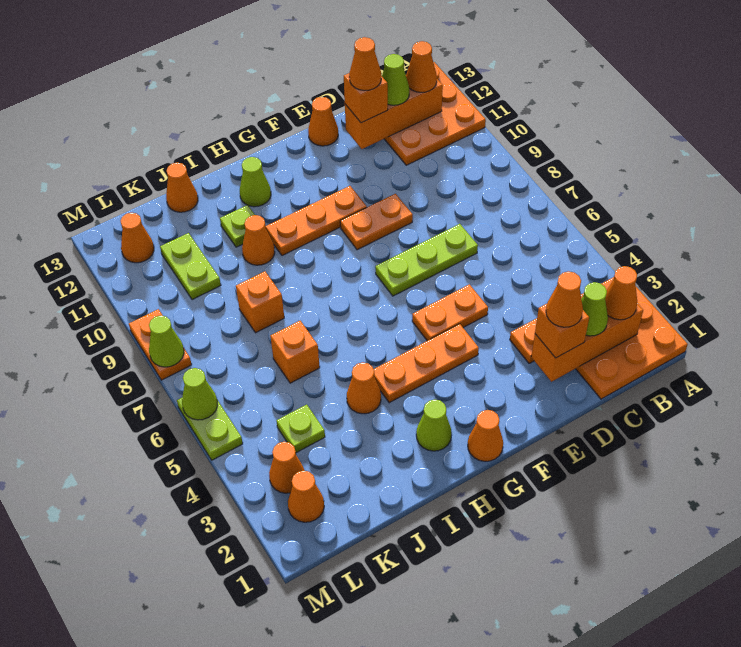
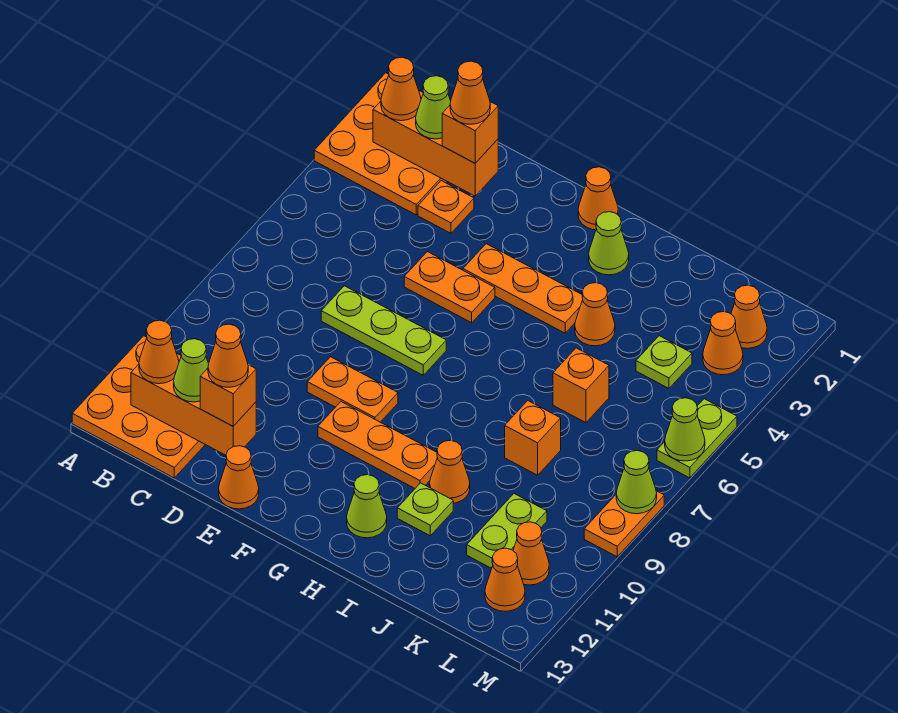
orange cone J13 level 1 -> orange cone L11 level 1

